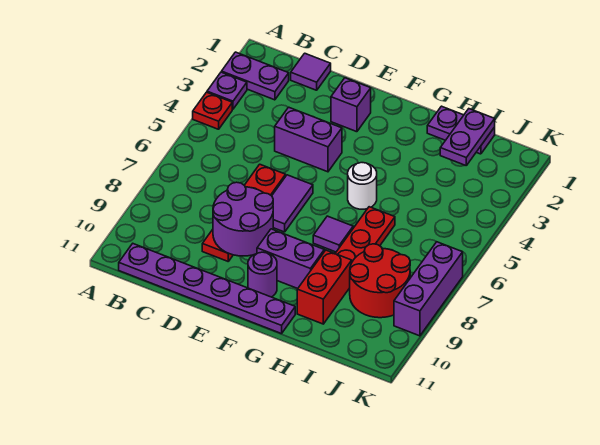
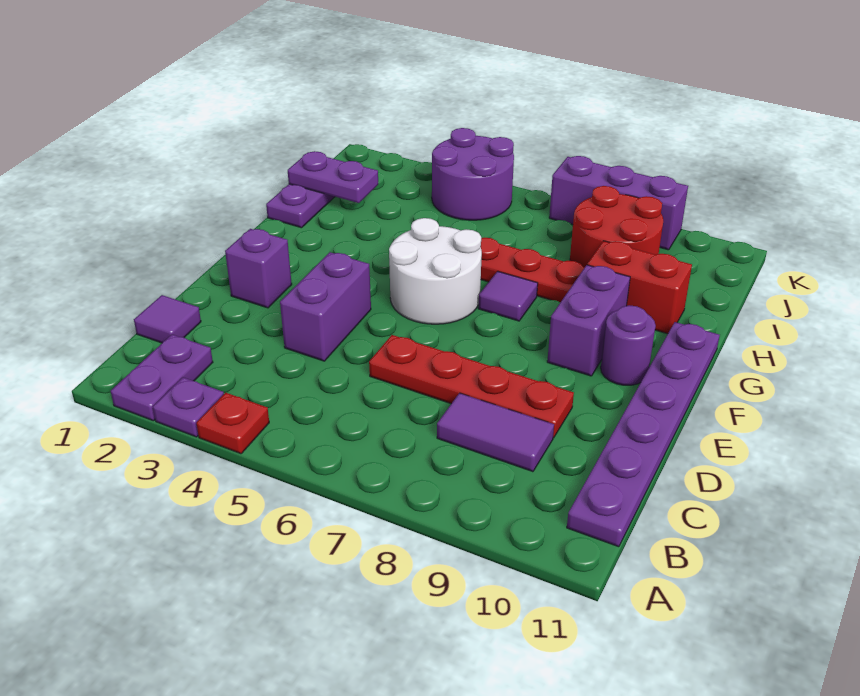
purple round brick D8:E9 level 2 -> purple round brick J4:K5 level 1
purple tile E6:E7 level 1 -> purple tile C8:C9 level 1
white round brick G5 level 1 -> white round brick F5:G6 level 1

